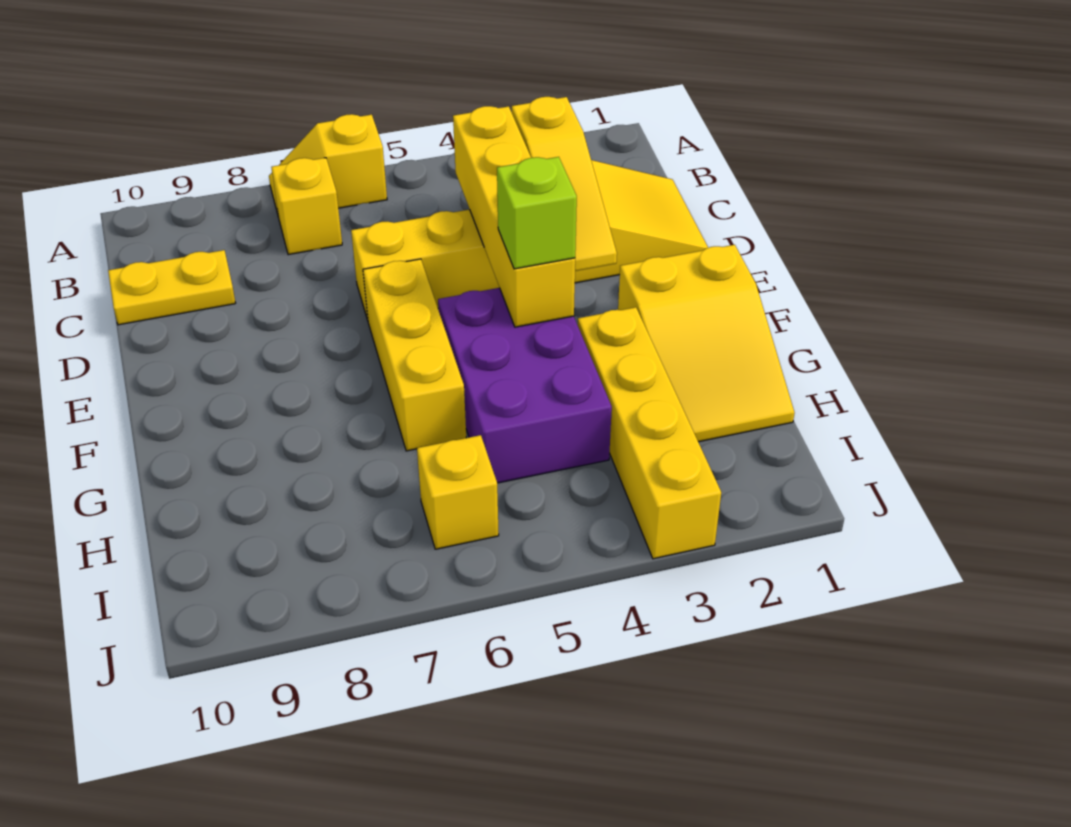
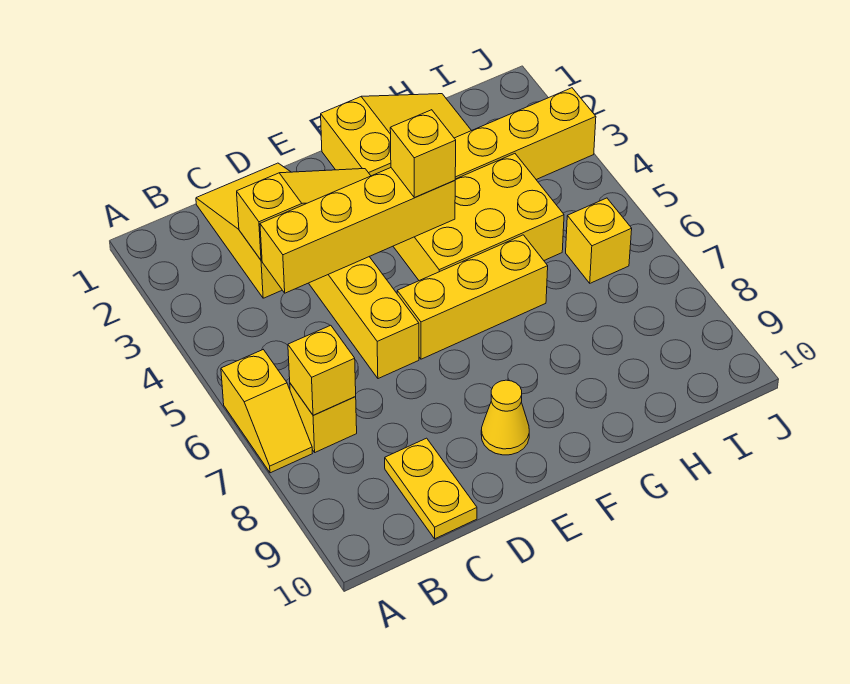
none -> yellow brick B7 level 2
none -> yellow cone E9 level 1
purple brick F4:H5 level 1 -> yellow brick F4:H5 level 1
lime brick F4 level 3 -> yellow brick F4 level 3

